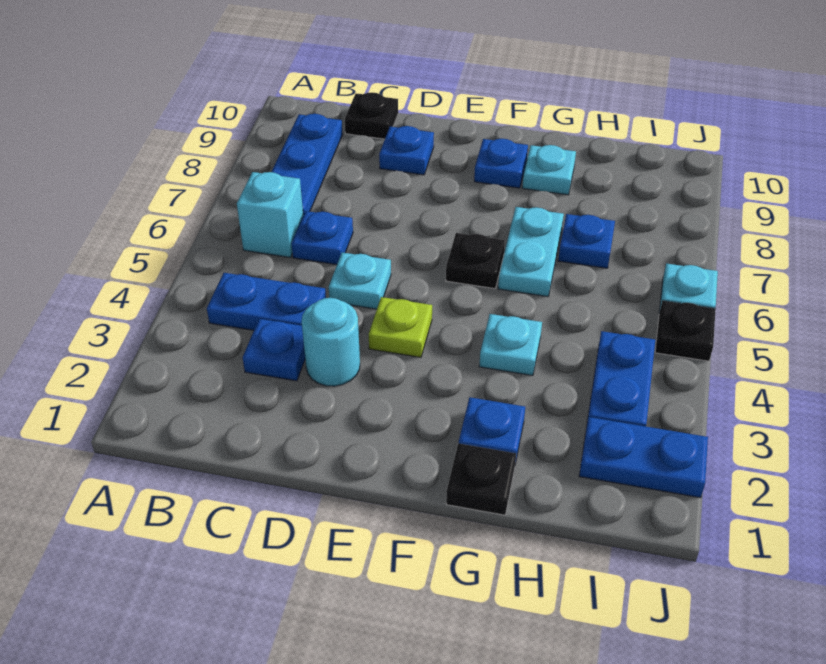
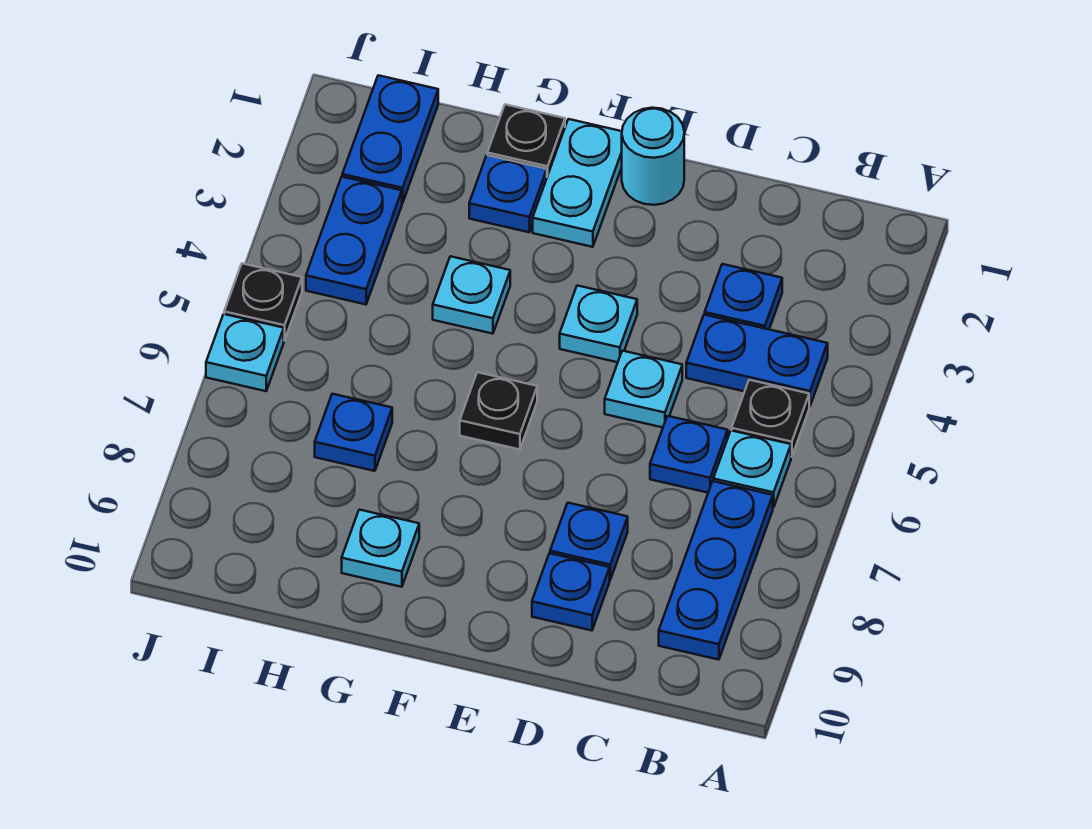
cyan brick B6 level 1 -> cyan plate B6 level 1
black plate C10 level 1 -> black plate B5 level 1
cyan round brick D3 level 1 -> cyan round brick E1 level 1
lime plate E4 level 1 -> cyan plate E4 level 1
blue plate F9 level 1 -> blue plate D8 level 1
cyan plate G6:G7 level 1 -> cyan plate F1:F2 level 1
blue plate I2:J2 level 1 -> blue plate I1:I2 level 1

